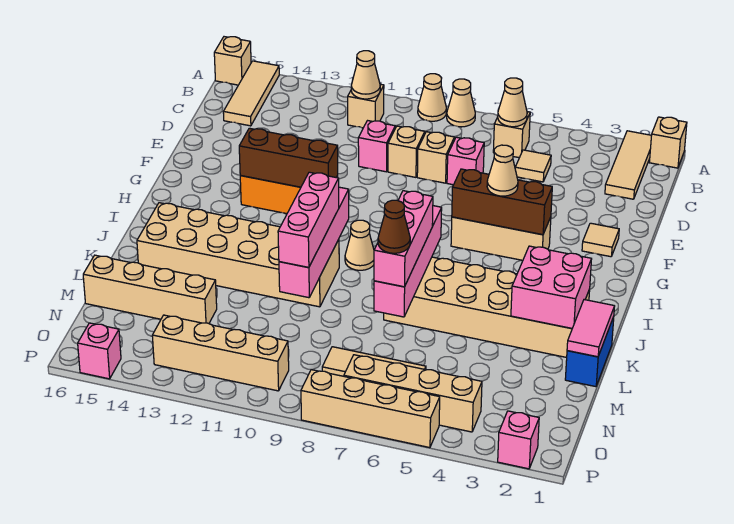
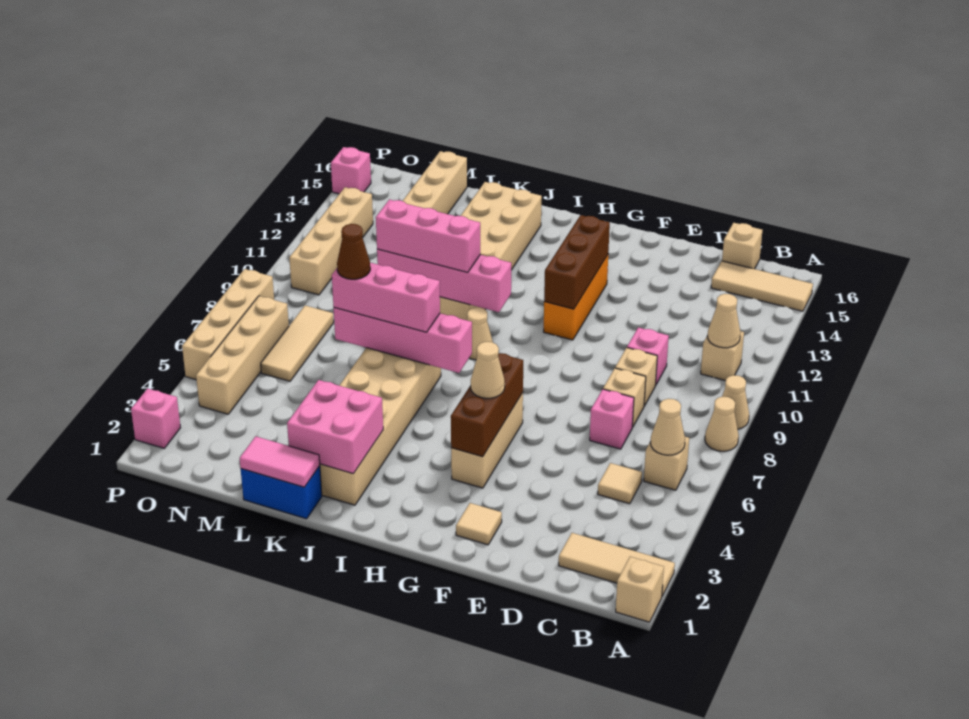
tan brick A16 level 1 -> tan brick C16 level 1

